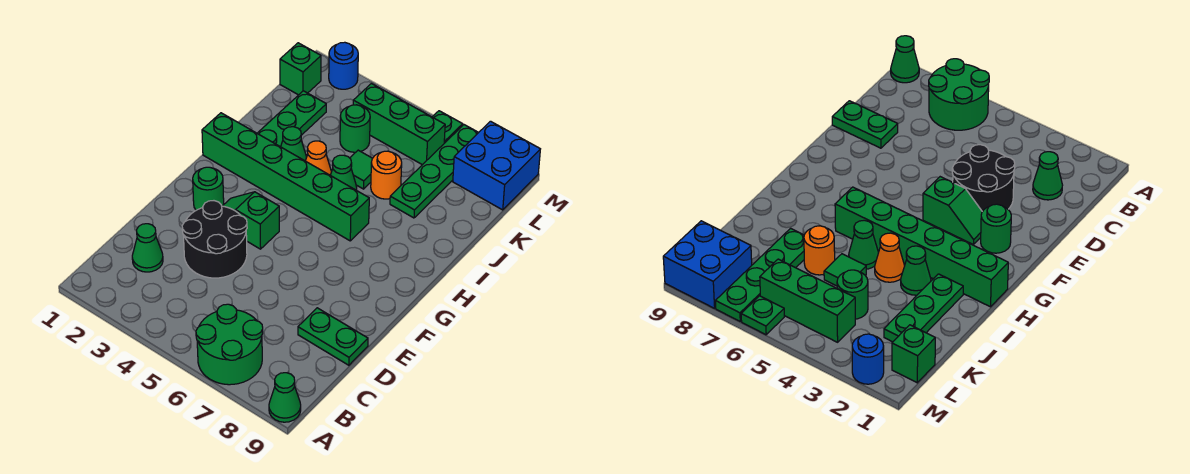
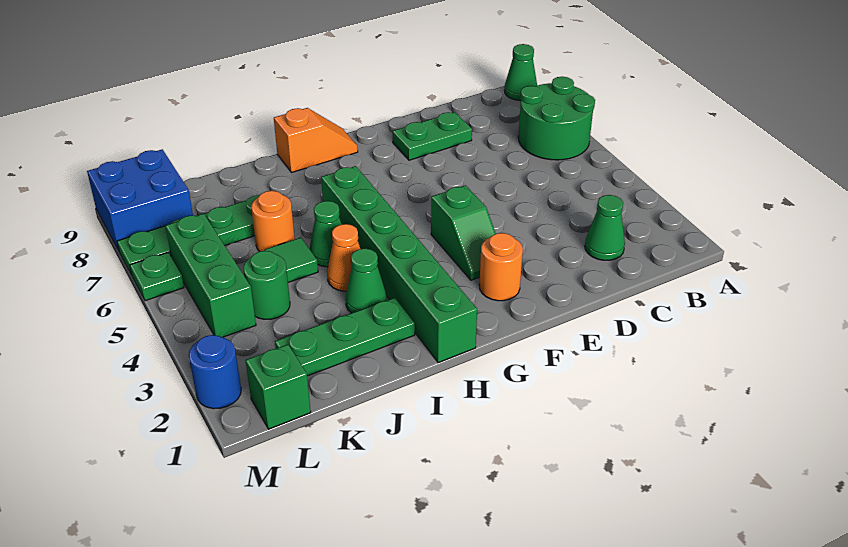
black round brick D3:E4 level 1 -> none
green plate D8:D9 level 1 -> green plate D8:E8 level 1
green round brick F2 level 1 -> orange round brick F2 level 1
none -> orange slope G9:H9 level 1 top H

